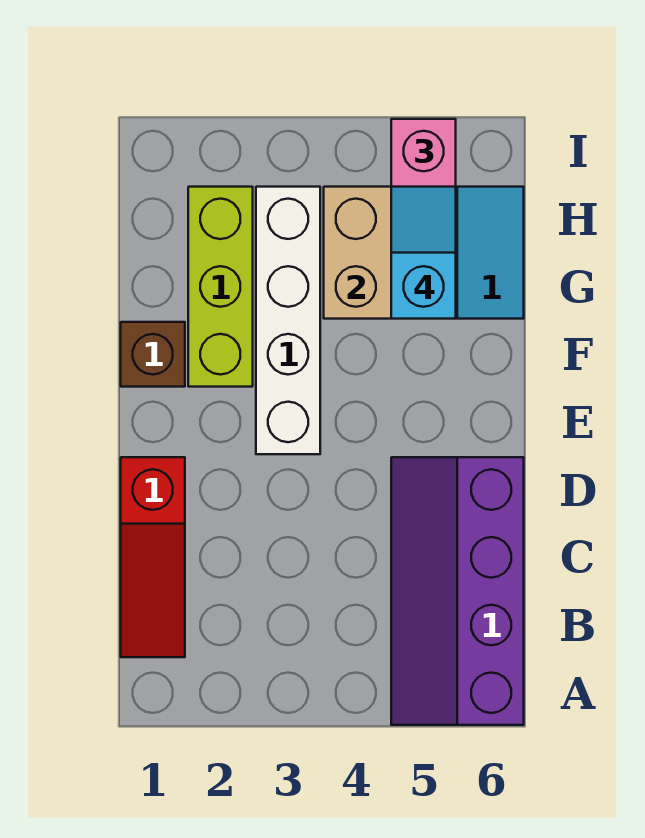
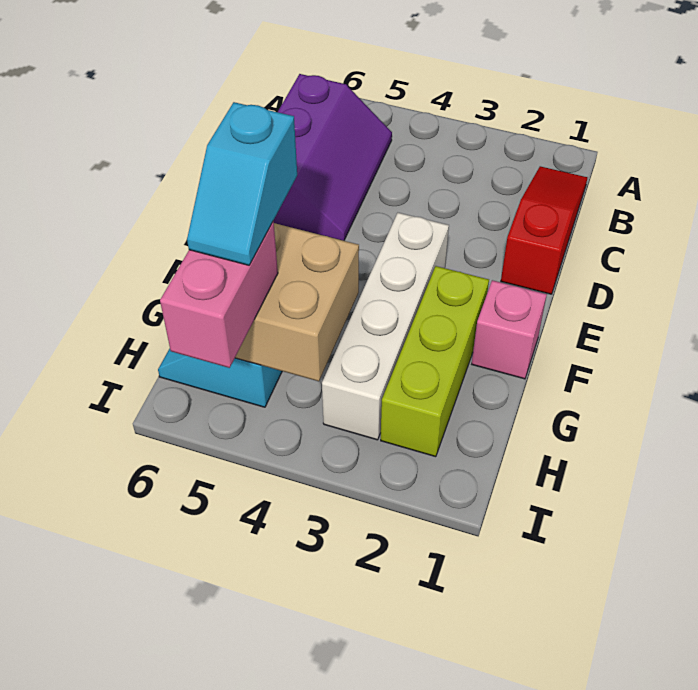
purple slope A5:D6 level 1 top 6 -> purple slope B5:D6 level 1 top 6
brown brick F1 level 1 -> pink brick F1 level 1

